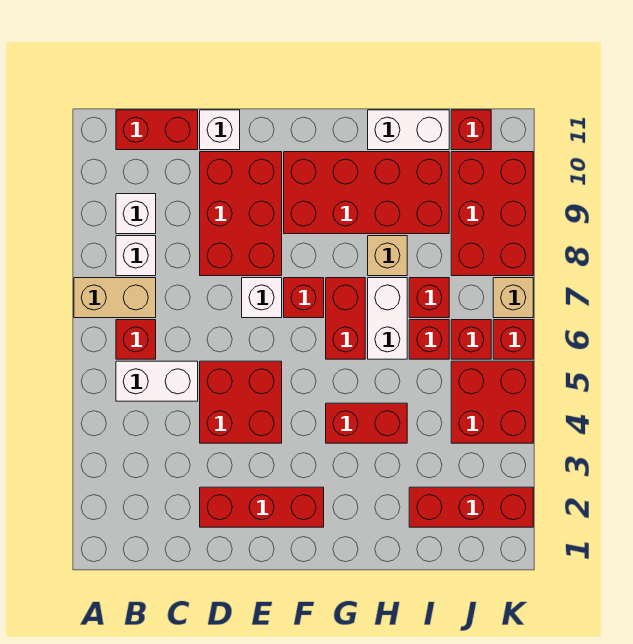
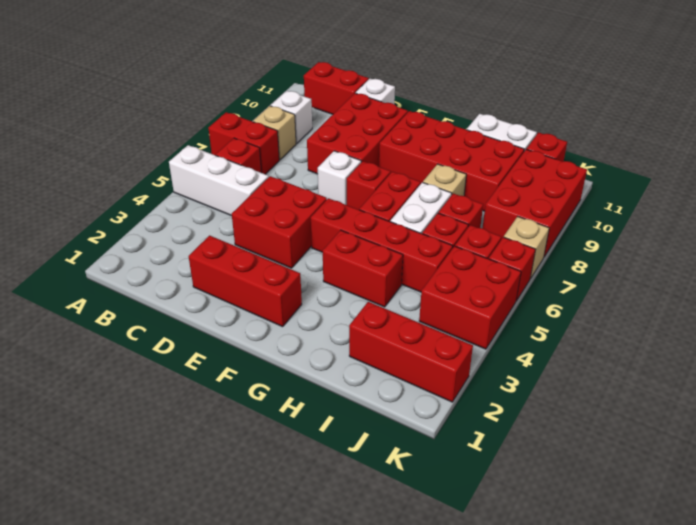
tan brick A7:B7 level 1 -> red brick A7:B7 level 1
white brick B5:C5 level 1 -> white brick A5:C5 level 1
white brick B8 level 1 -> tan brick B8 level 1
none -> red brick F5:I5 level 1

